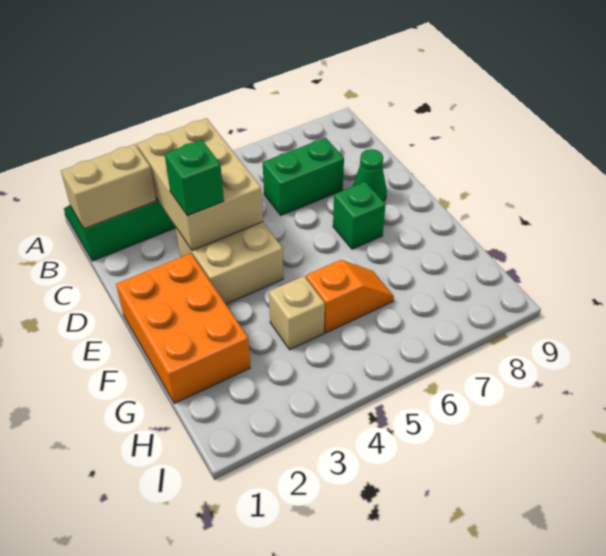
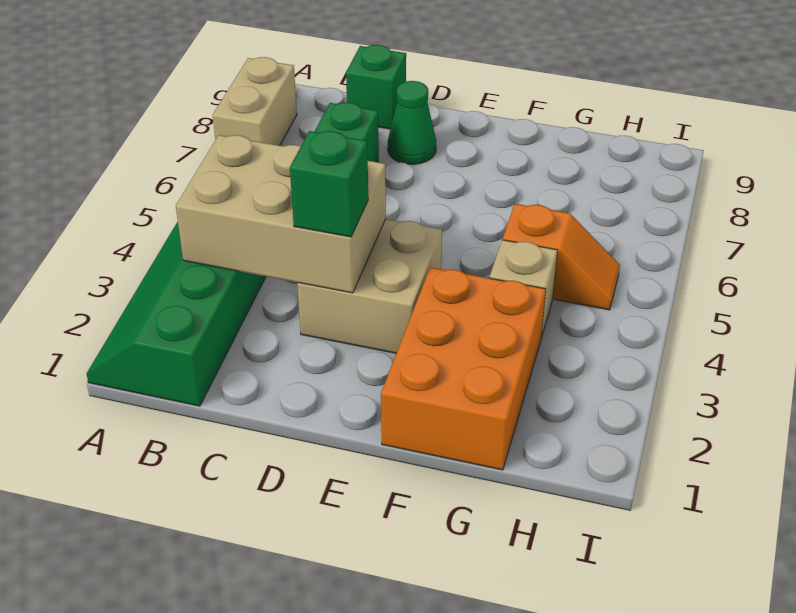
tan brick B1:B2 level 2 -> tan brick A7:A8 level 1
orange brick E1:G2 level 1 -> orange brick F1:G3 level 1
green brick E7 level 1 -> green brick C9 level 1
orange slope G5:G6 level 1 top 5 -> orange slope G5:H5 level 1 top G

